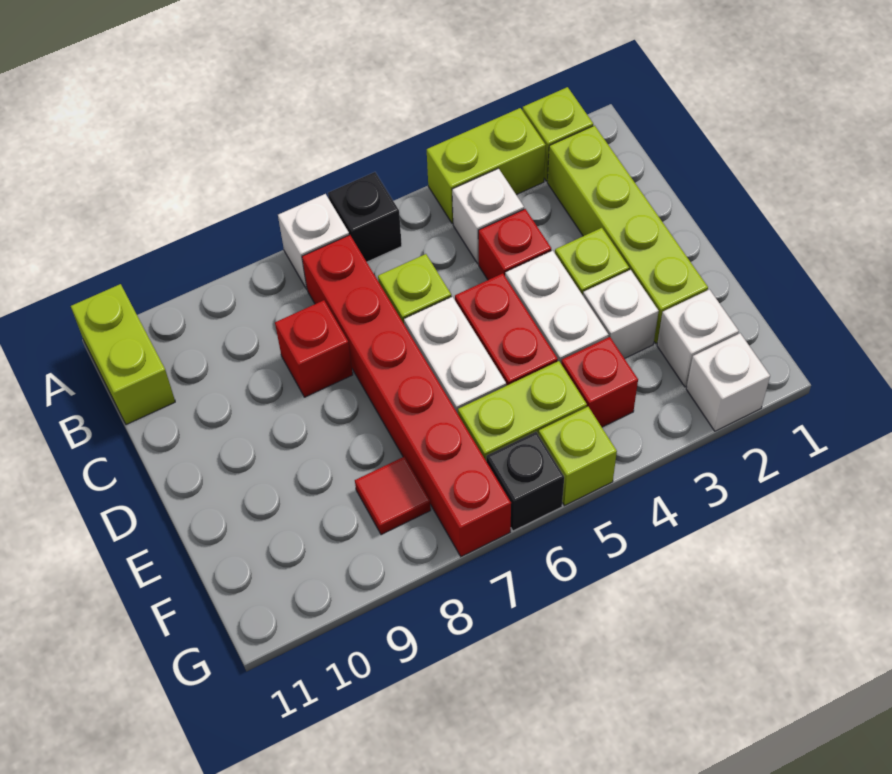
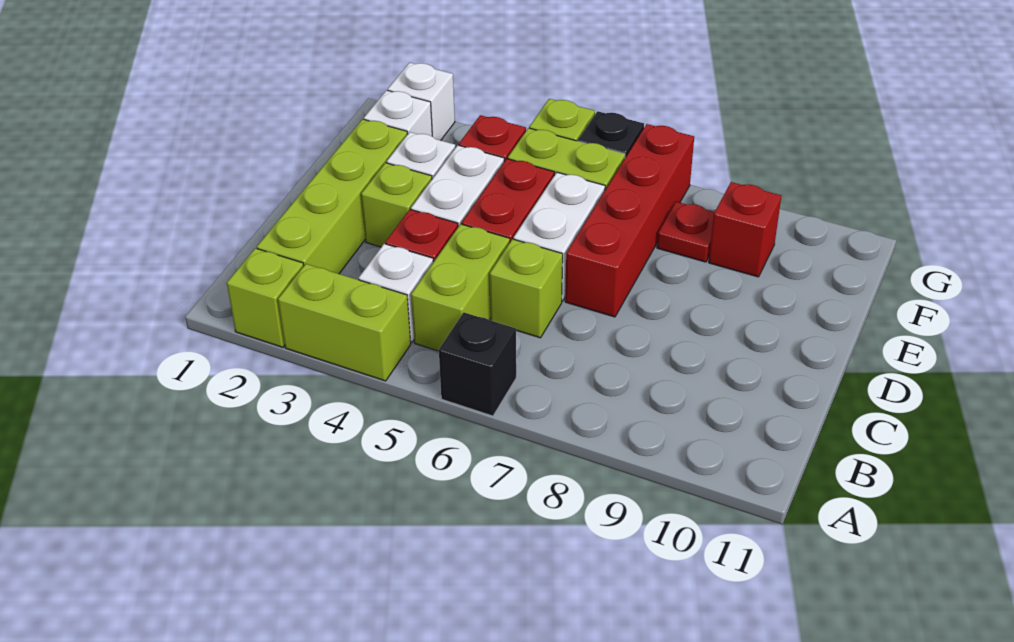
white brick A7 level 1 -> none
lime brick A11:B11 level 1 -> lime brick B5:C5 level 1
red brick B7:G7 level 1 -> red brick D7:G7 level 1
red brick C8 level 1 -> red brick F9 level 1
red tile F8 level 1 -> red plate F8 level 1

